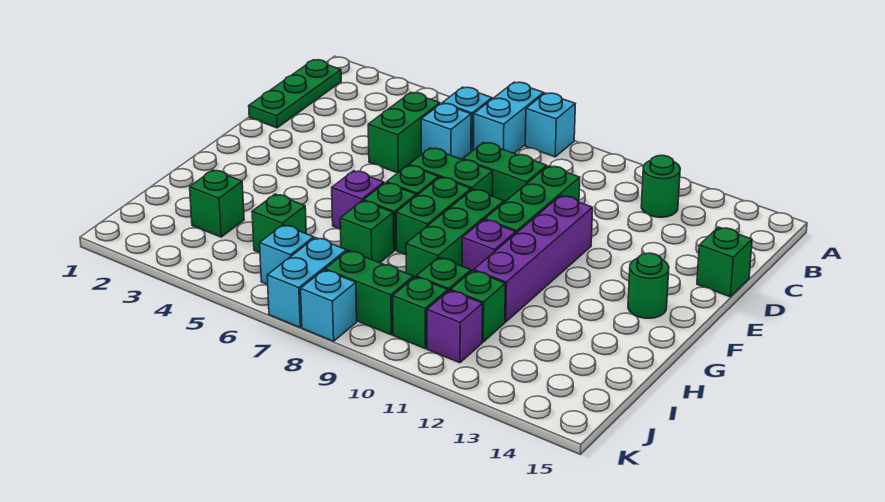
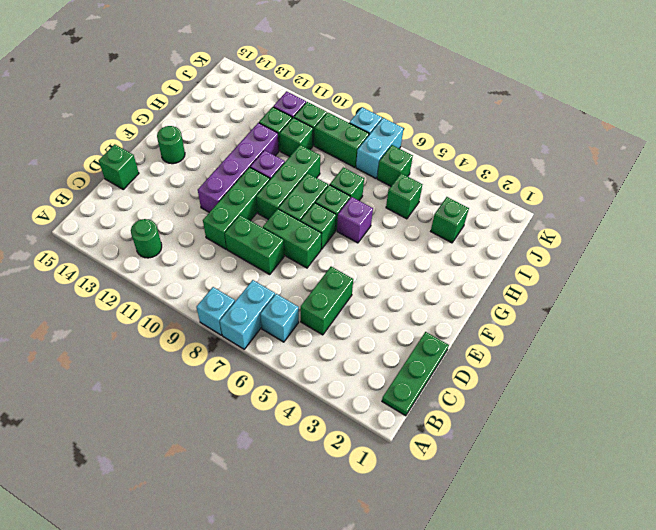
cyan brick C6 level 1 -> none
cyan brick J6 level 1 -> green brick J6 level 1

